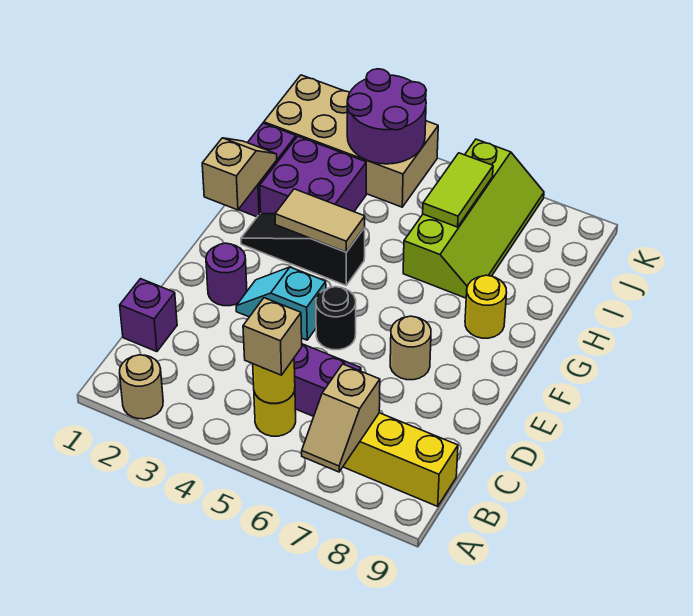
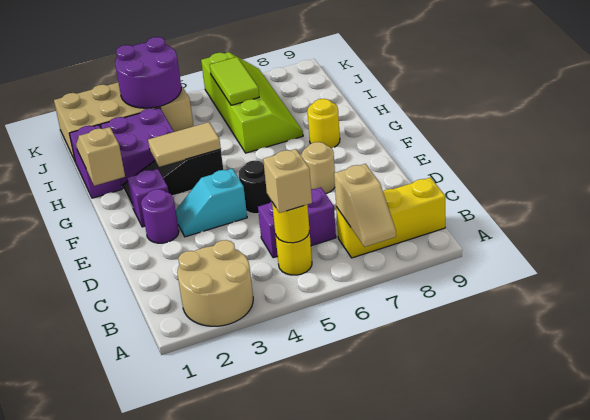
tan round brick A2 level 1 -> tan round brick A2:B3 level 1
purple brick C1 level 1 -> purple brick F2 level 1

